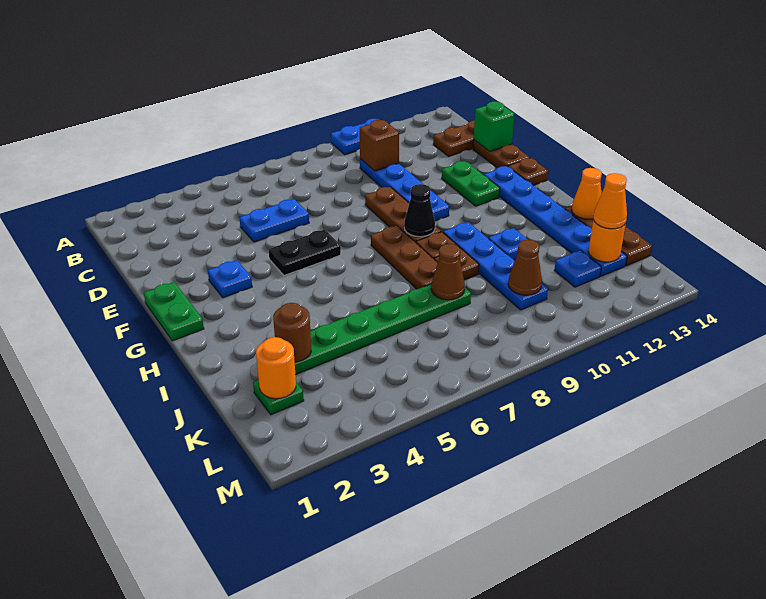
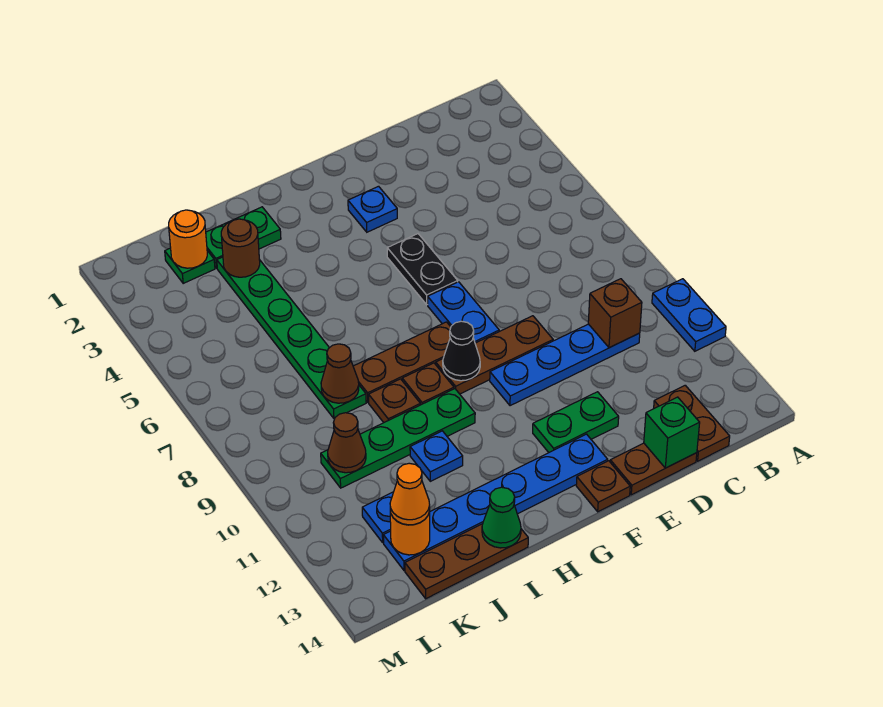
blue plate D5:D6 level 1 -> blue plate F7:F8 level 1
green plate F1:G1 level 1 -> green plate I2:J2 level 1
blue plate H10:K10 level 1 -> green plate H10:K10 level 1
orange cone I14 level 2 -> green cone I14 level 2

